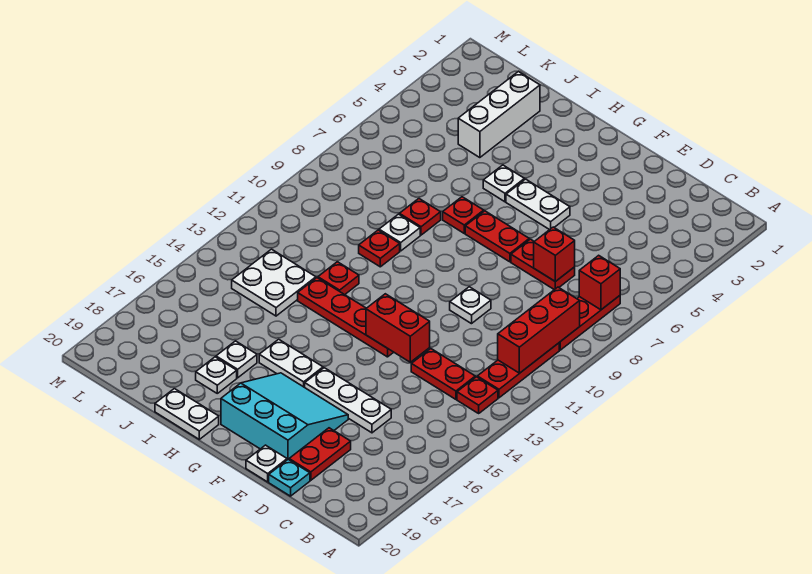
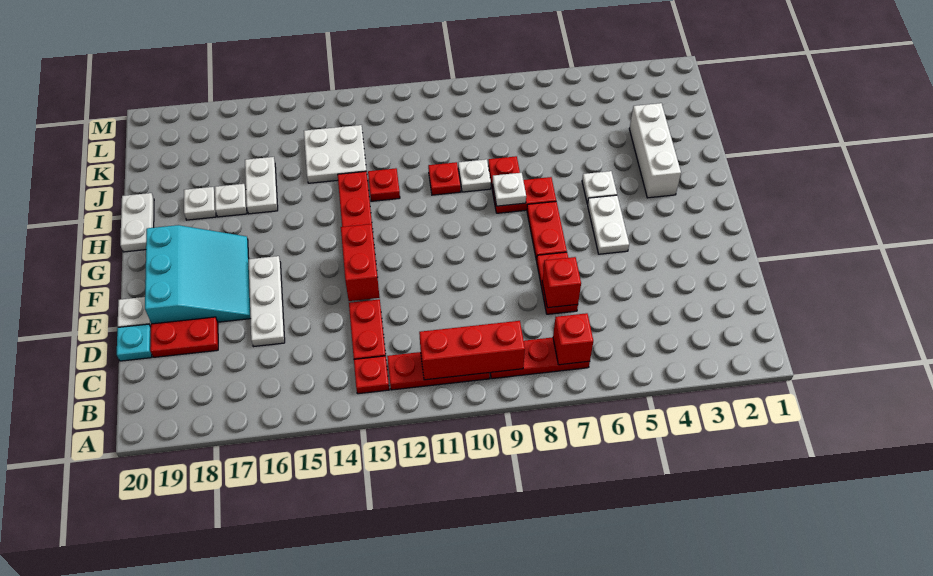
white plate E10 level 1 -> white plate H8 level 2
white plate G16:H16 level 1 -> white plate I16:J16 level 1
red plate H7 level 1 -> red plate H7:H8 level 1
white brick J2:J4 level 1 -> white brick H3:J3 level 1

